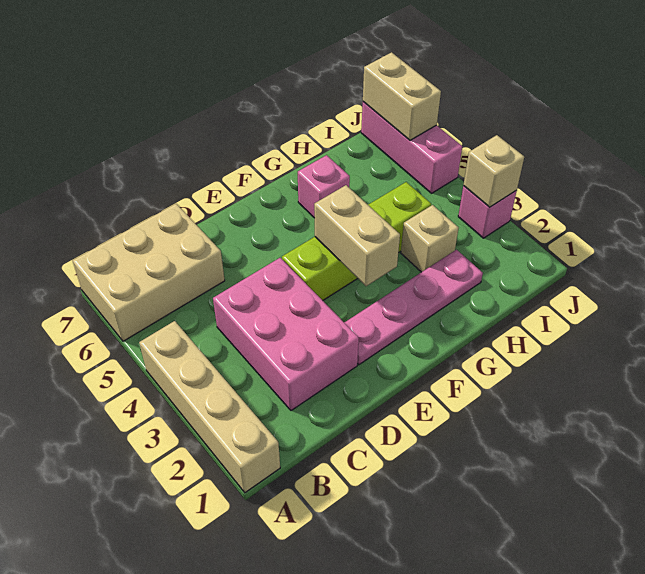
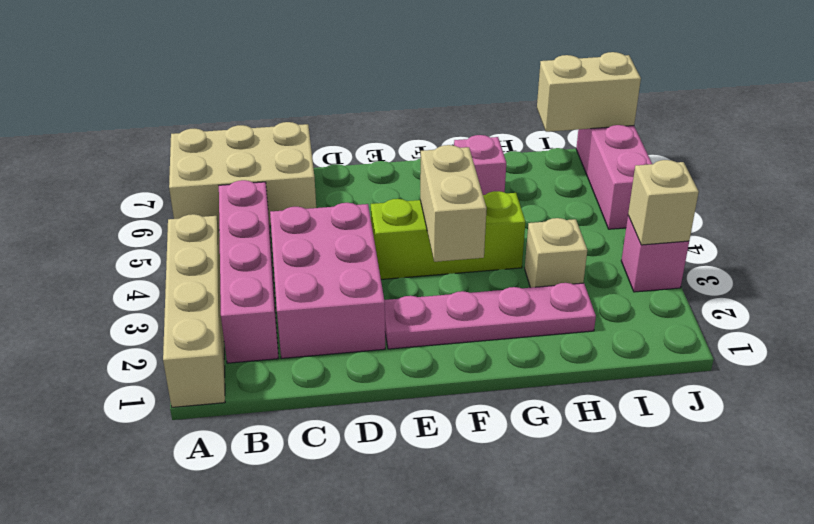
none -> pink brick B2:B5 level 1
lime brick E4:H4 level 1 -> lime brick E4:G4 level 1
tan brick J6:J7 level 2 -> tan brick I7:J7 level 2

